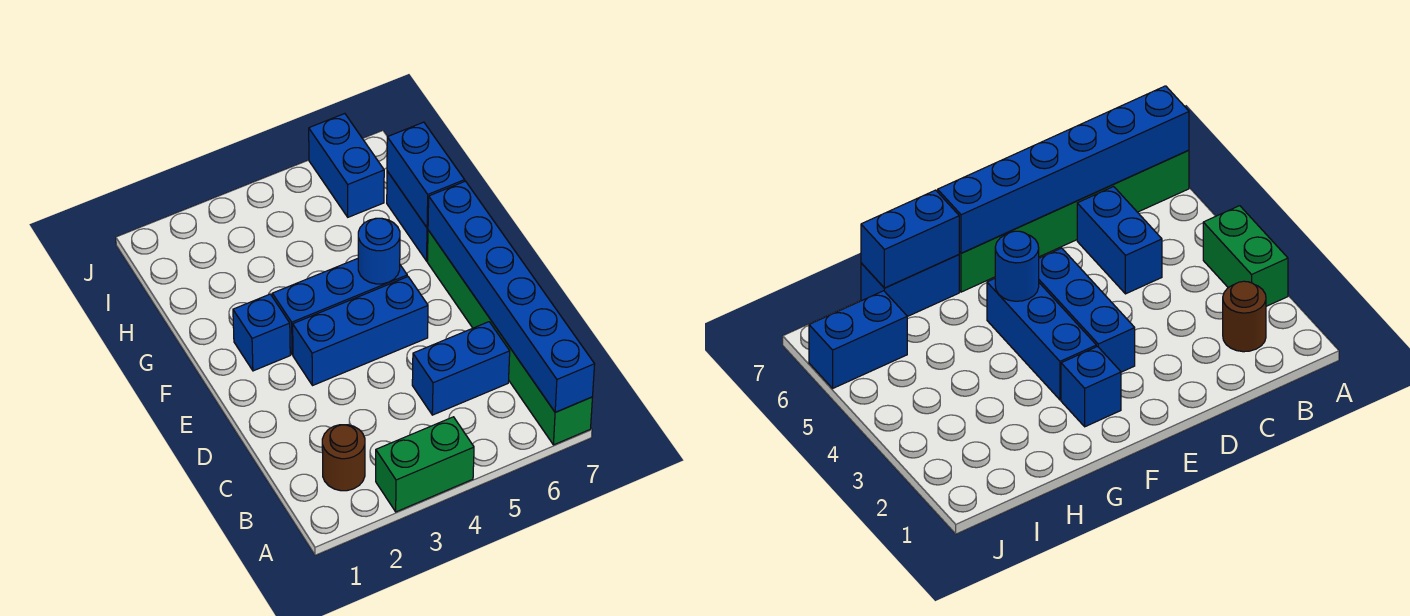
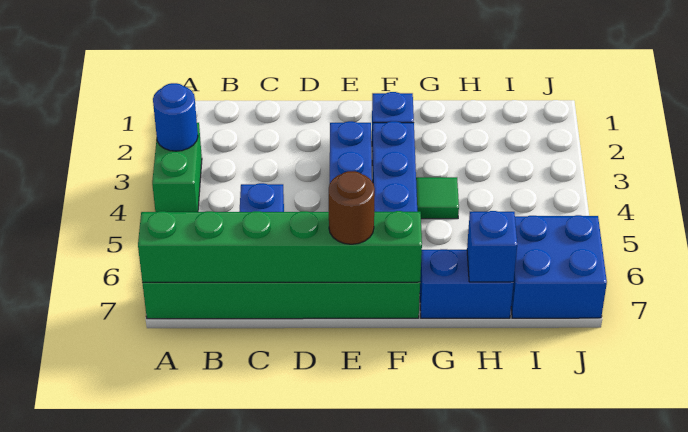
blue brick A7:F7 level 2 -> green brick A7:F7 level 2
brown round brick B2 level 1 -> brown round brick E7 level 3
blue round brick F5 level 2 -> blue round brick A3 level 2
none -> green tile G4 level 1
blue brick G7:H7 level 2 -> blue brick H7 level 2
blue brick I6:J6 level 1 -> blue brick I6:J7 level 1

